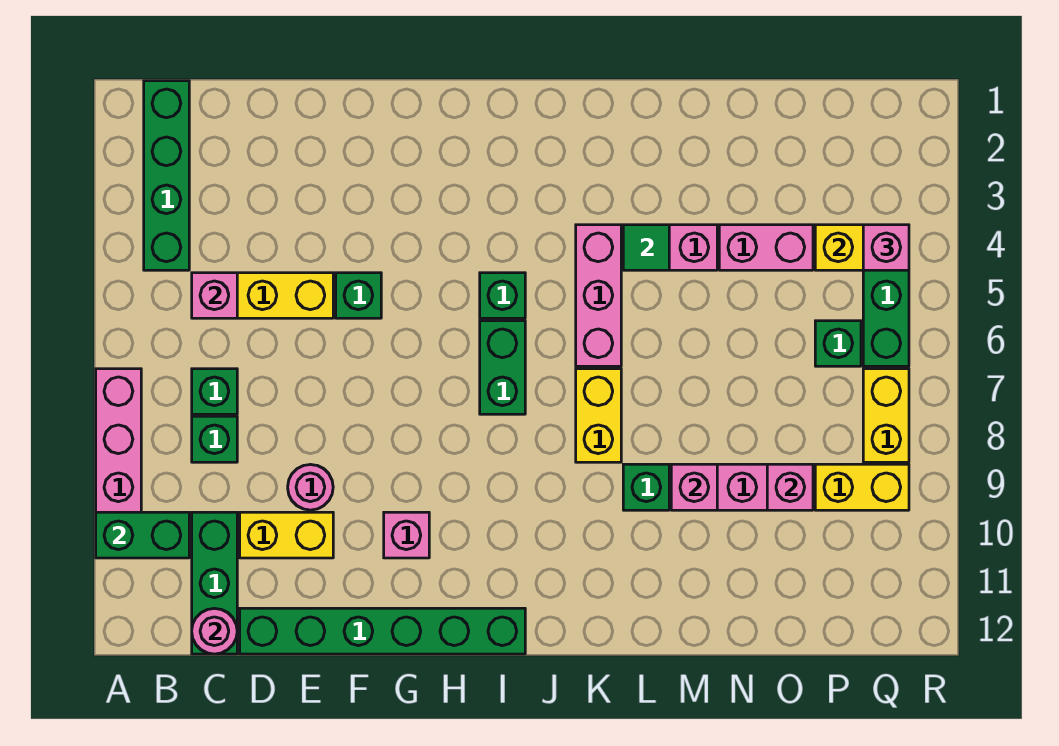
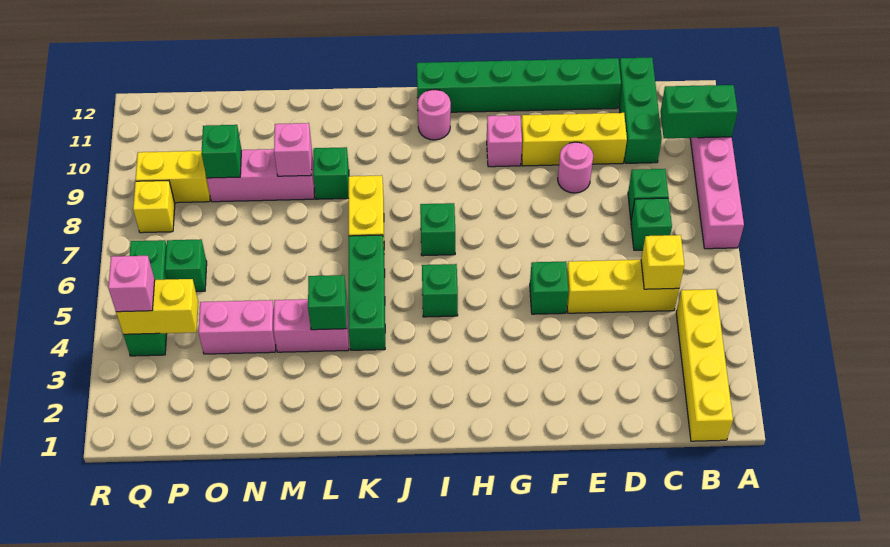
green brick B1:B4 level 1 -> yellow brick B1:B4 level 1
pink brick C5 level 2 -> yellow brick C5 level 2
pink round brick C12 level 2 -> pink round brick I11 level 1
yellow brick D10:E10 level 1 -> yellow brick D10:F10 level 1
green brick I6:I7 level 1 -> green brick I7 level 1
pink brick K4:K6 level 1 -> green brick K4:K6 level 1
green tile L4 level 2 -> green brick L4 level 2
pink brick O9 level 2 -> green brick O9 level 2
yellow brick Q7:Q8 level 1 -> yellow brick Q8 level 1

